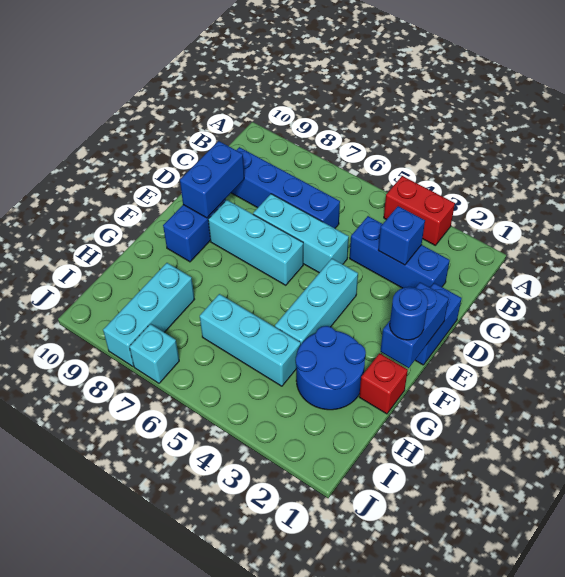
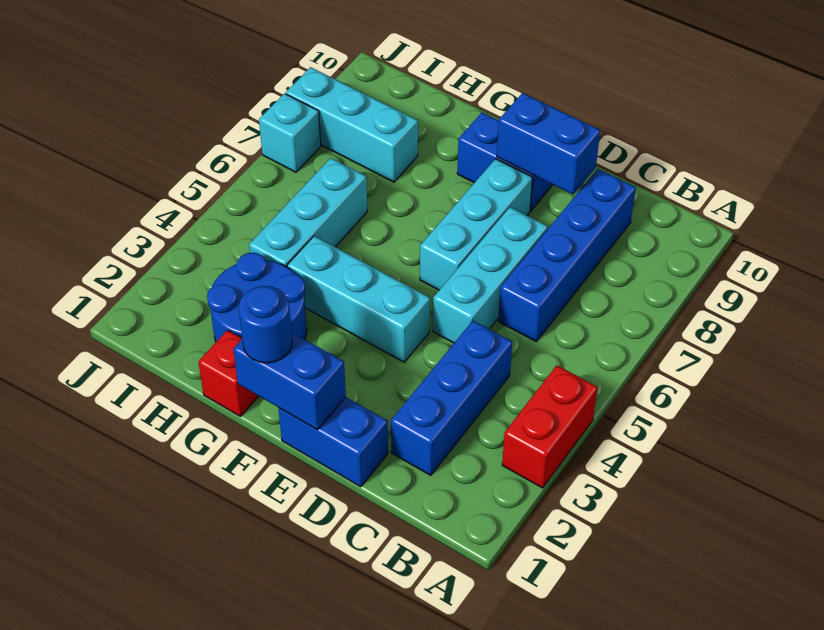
blue brick C3 level 2 -> none

